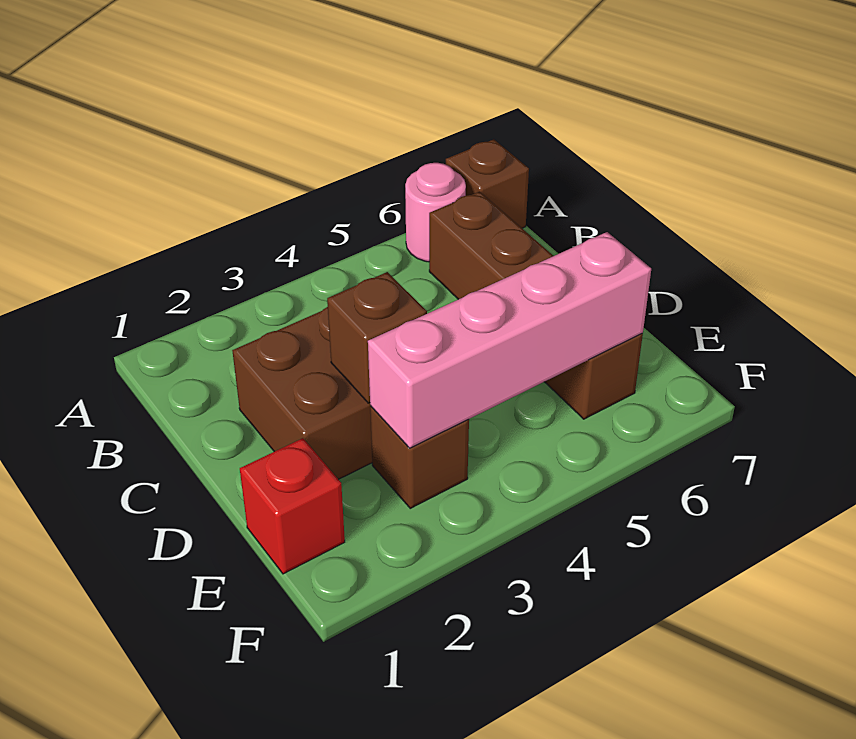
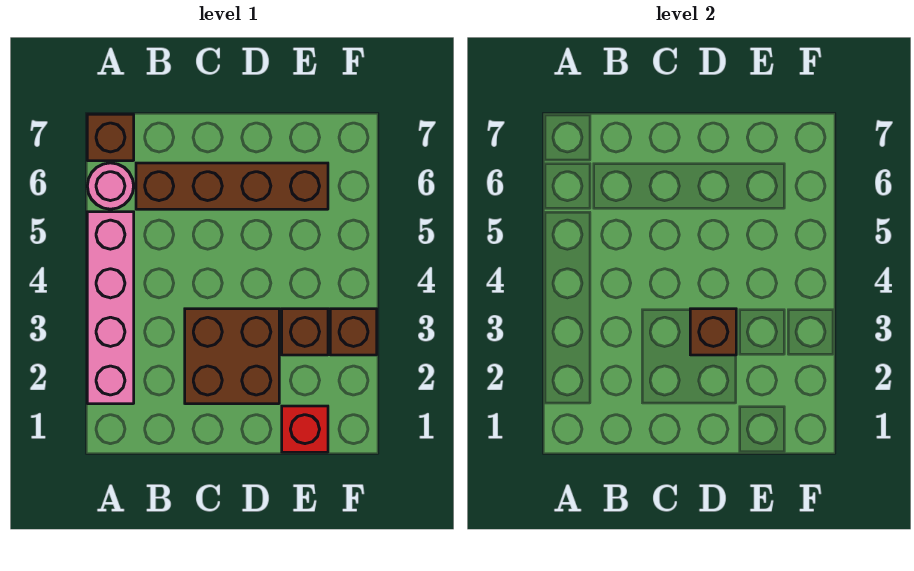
pink brick E3:E6 level 2 -> pink brick A2:A5 level 1
none -> brown brick F3 level 1

